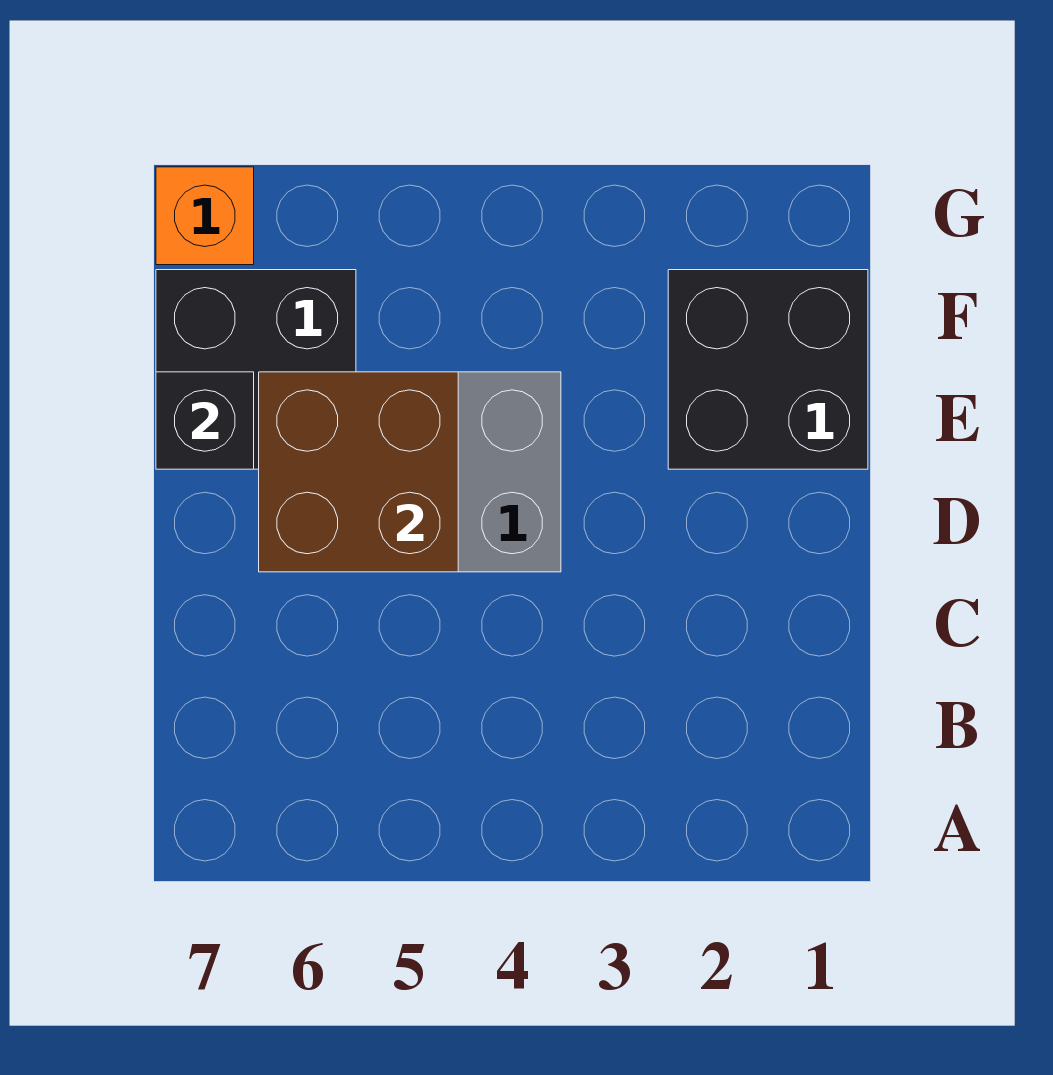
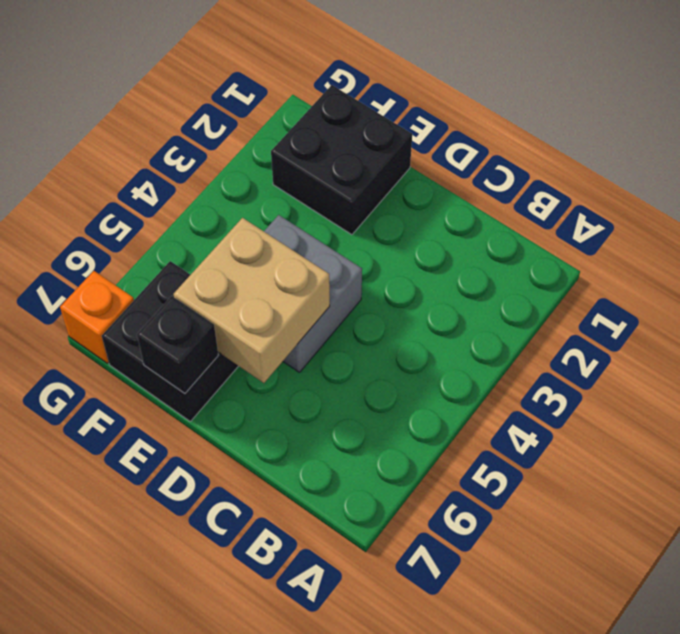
brown brick D5:E6 level 2 -> tan brick D5:E6 level 2

